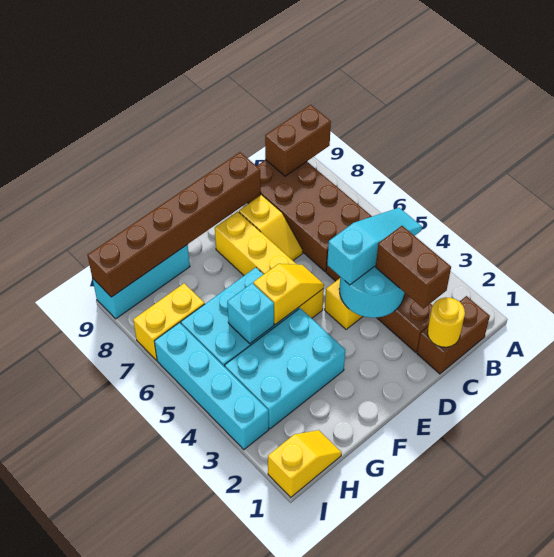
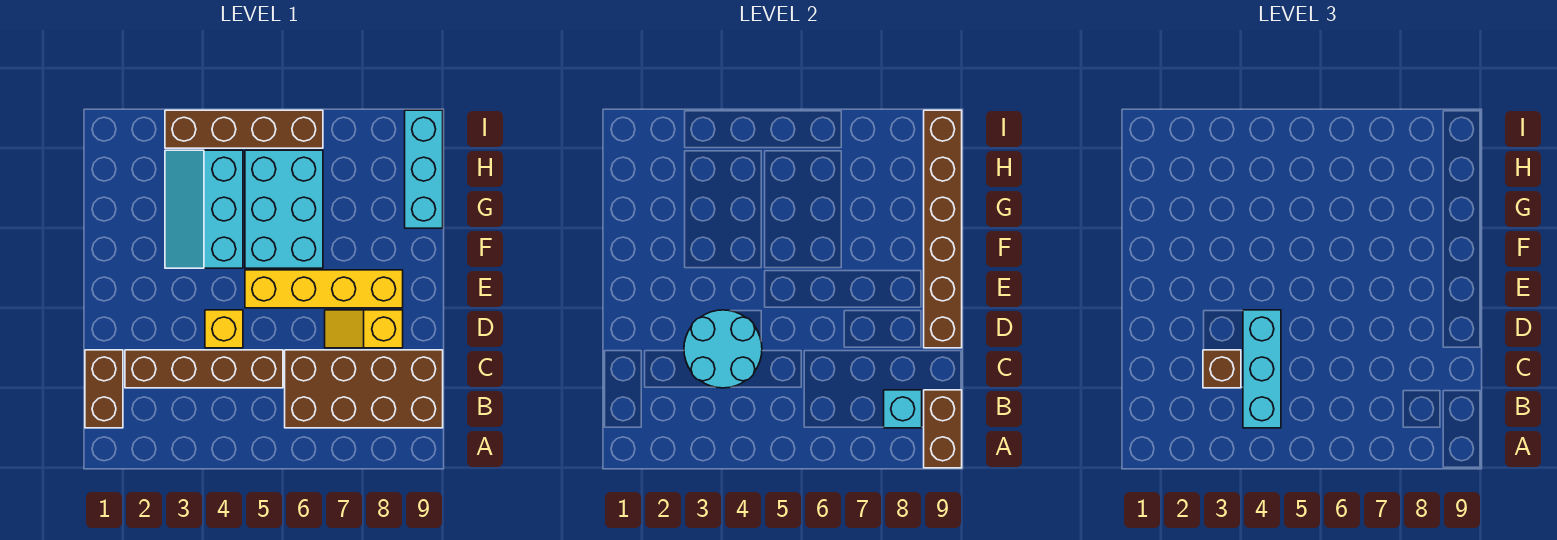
cyan slope B4:D4 level 3 top D -> cyan brick B4:D4 level 3
yellow round brick C1 level 2 -> none
brown brick C2:C3 level 3 -> brown brick C3 level 3
yellow slope E5:F5 level 2 top F -> none
cyan brick F3:H4 level 1 -> cyan slope F3:H4 level 1 top 4
cyan brick G5 level 2 -> cyan brick B8 level 2
yellow slope H1:I1 level 1 top I -> none
yellow brick H7:I7 level 1 -> none
cyan brick I3:I6 level 1 -> brown brick I3:I6 level 1

